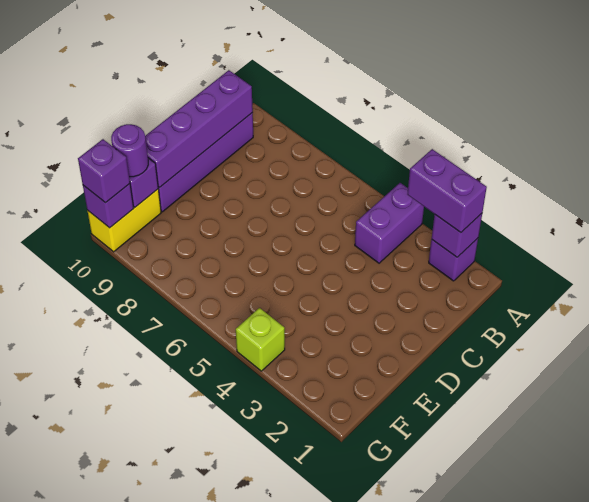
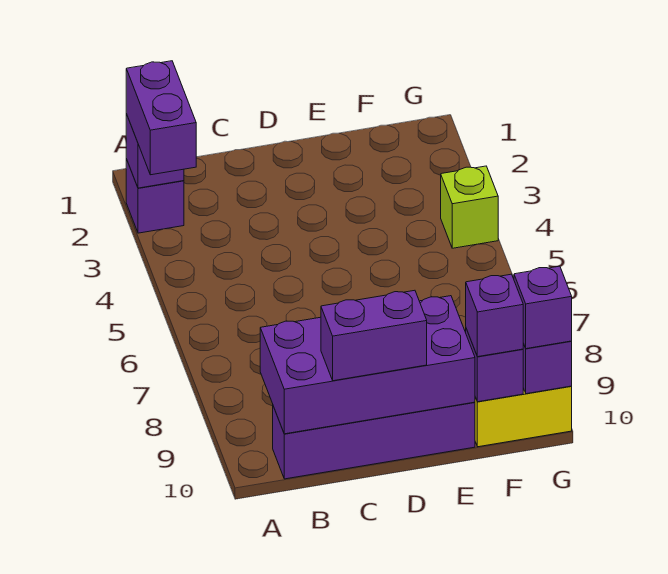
purple brick A4:B4 level 1 -> purple brick C10:D10 level 3
purple brick B10:E10 level 2 -> purple brick B9:E10 level 2
purple round brick F10 level 3 -> purple brick F10 level 3

